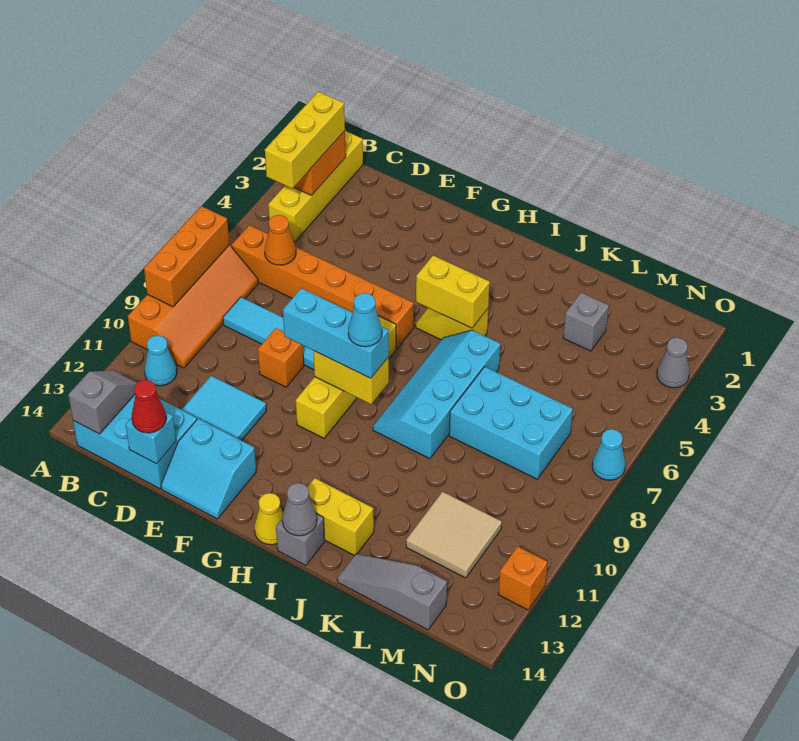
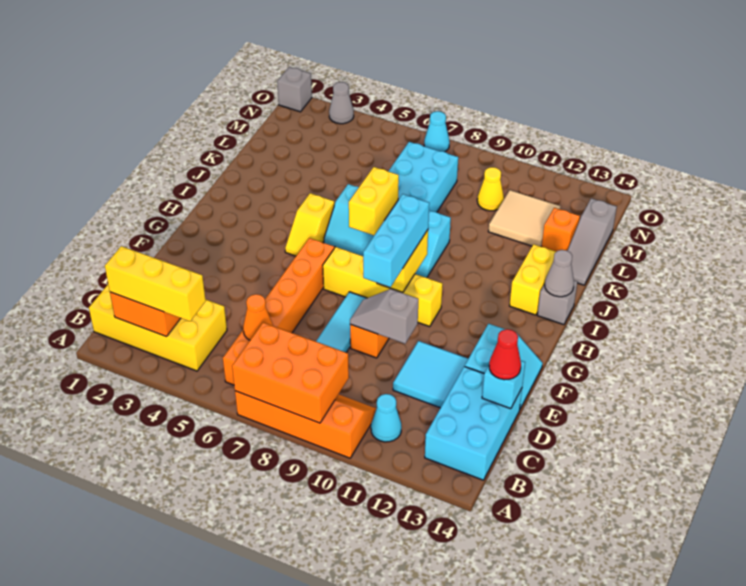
orange brick A7:A9 level 2 -> orange brick A7:B9 level 2
yellow brick B1:B4 level 1 -> yellow brick B1:C4 level 1
grey slope B13:B14 level 2 top 14 -> grey slope E9:E10 level 2 top 10
yellow brick H5:I5 level 2 -> yellow brick I7:J7 level 2
cyan cone H9 level 4 -> none
yellow cone H14 level 1 -> yellow cone M10 level 1
grey brick L3 level 1 -> grey brick O1 level 1
orange brick O12 level 1 -> orange brick L13 level 1

